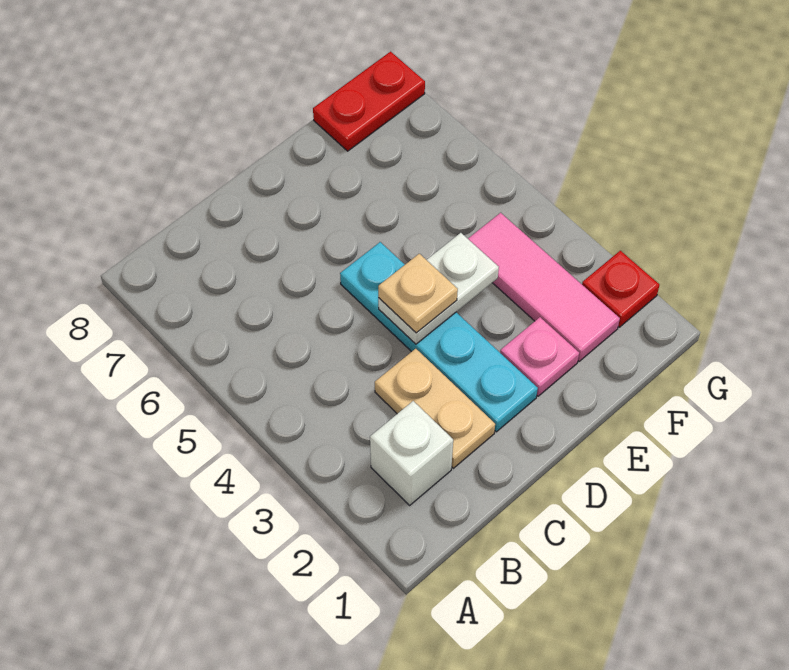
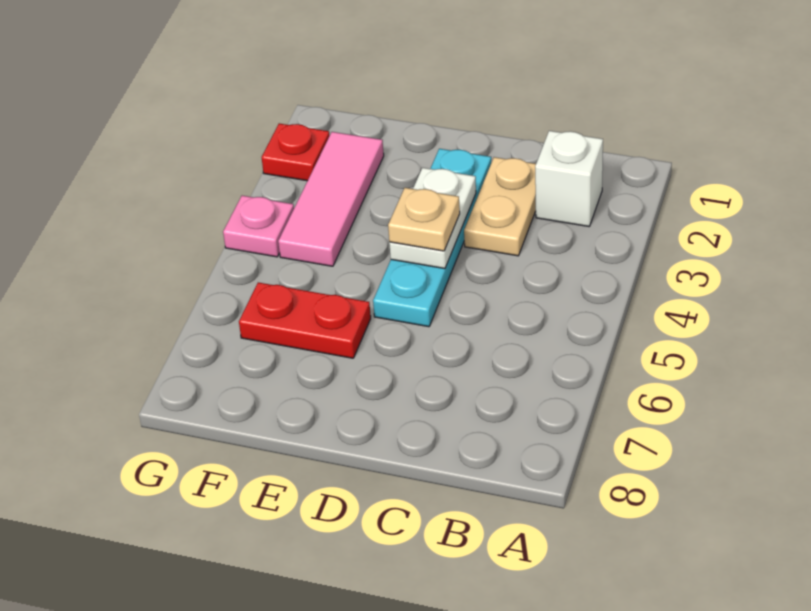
white plate D4:E4 level 2 -> white plate D3:D4 level 2
pink plate E2 level 1 -> pink plate G4 level 1
red plate F8:G8 level 1 -> red plate E6:F6 level 1

